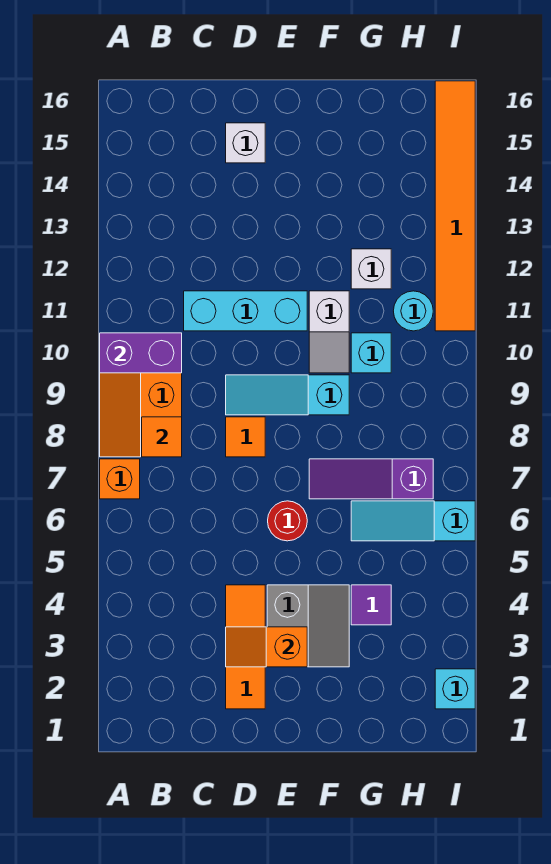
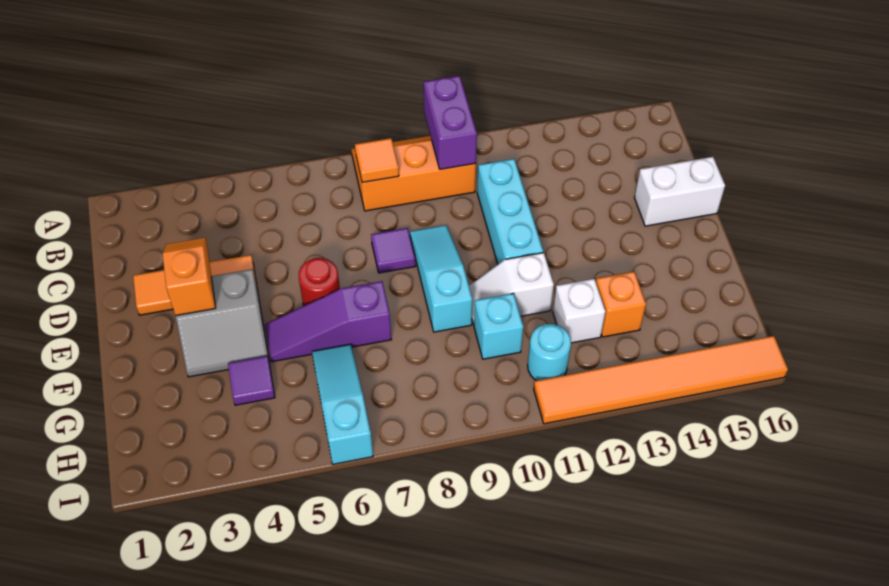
orange brick A7 level 1 -> orange brick G13 level 1
orange tile D8 level 1 -> purple tile D8 level 1
white brick D15 level 1 -> white brick D15:D16 level 1
purple slope F7:H7 level 1 top H -> purple slope F5:F7 level 1 top 7
cyan brick I2 level 1 -> none

